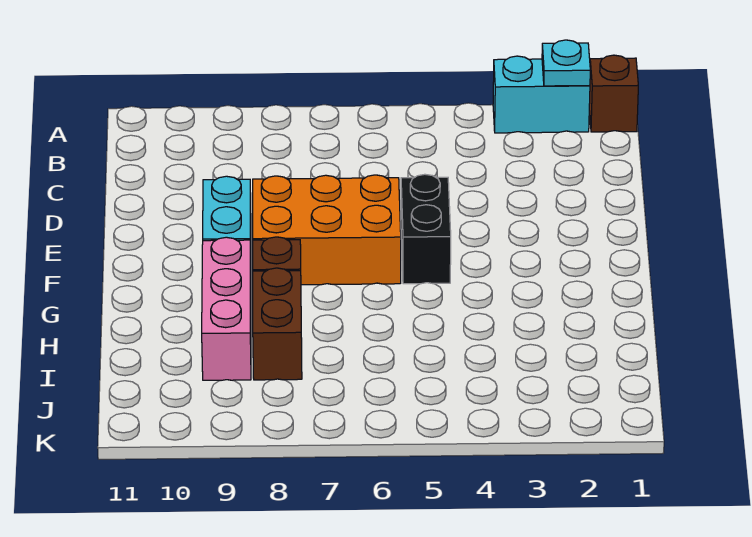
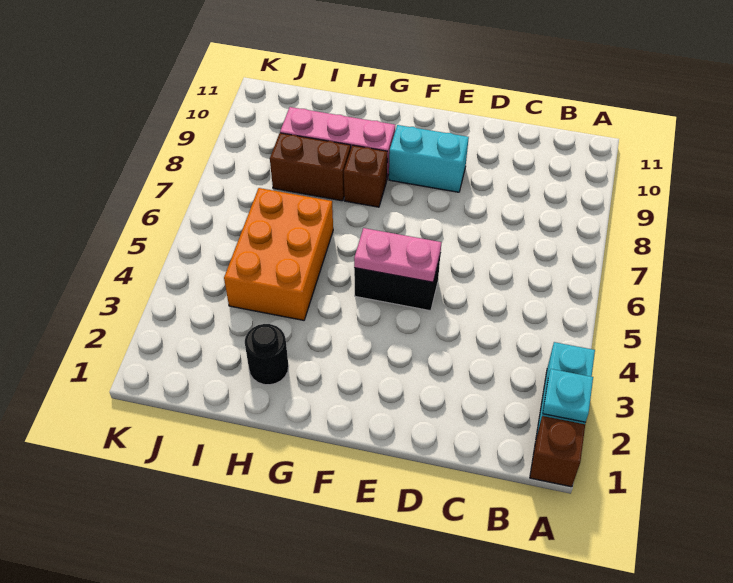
none -> pink plate E5:F5 level 2
orange brick E6:F8 level 1 -> orange brick H4:I6 level 1
none -> black round brick H2 level 1

